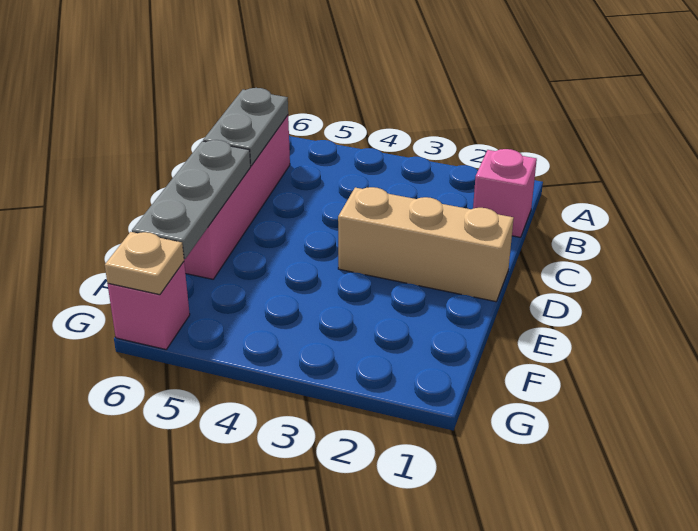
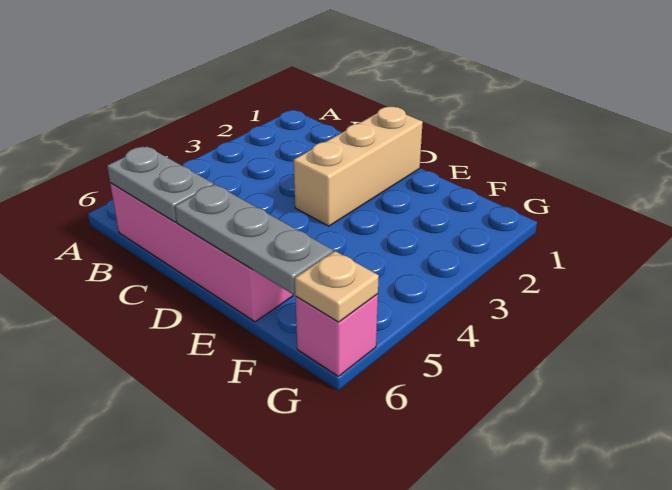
pink brick B1 level 1 -> none

